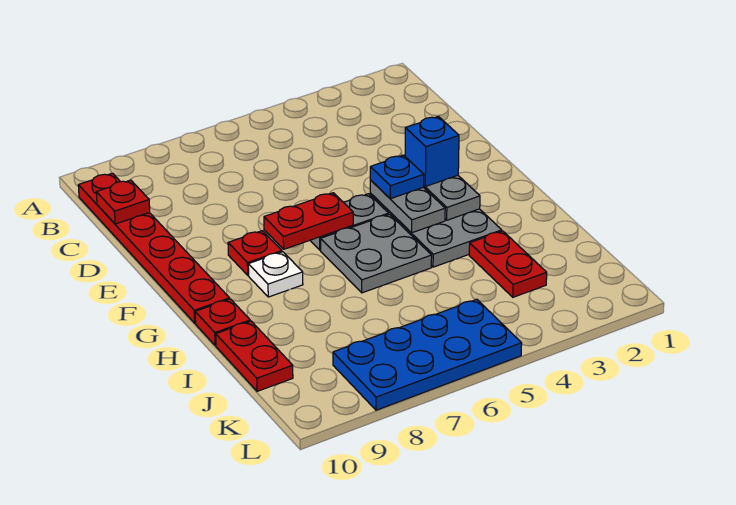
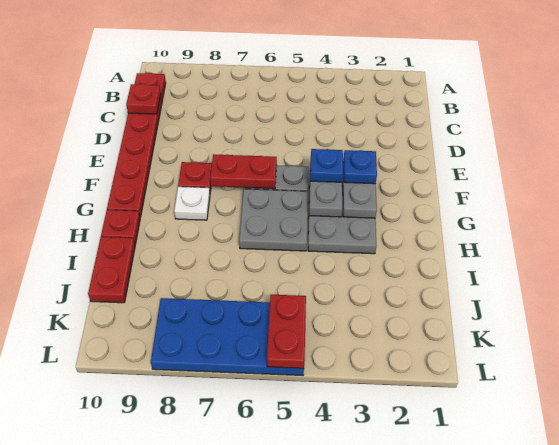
blue brick F3 level 3 -> blue plate F3 level 3
red plate I3:J3 level 1 -> red plate K5:L5 level 2

